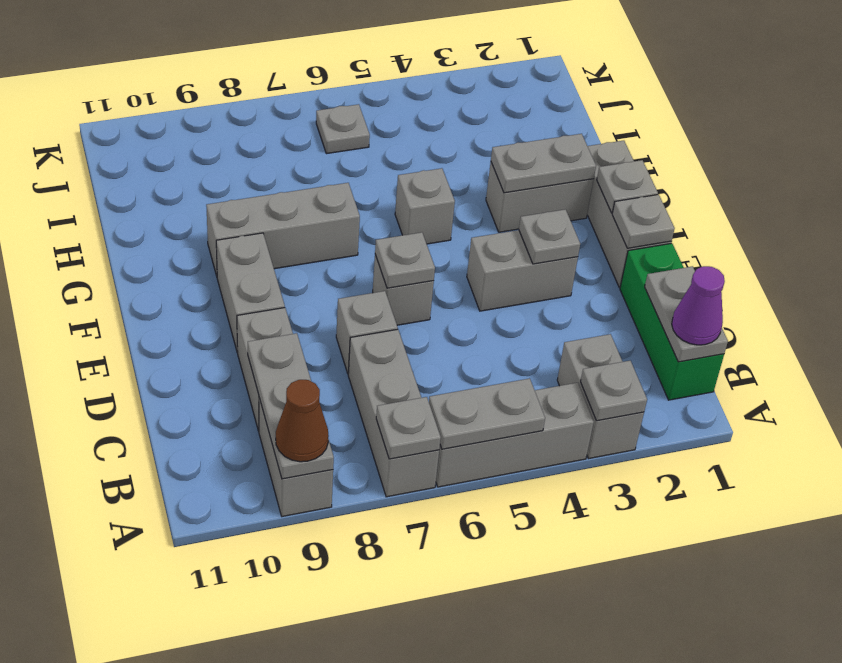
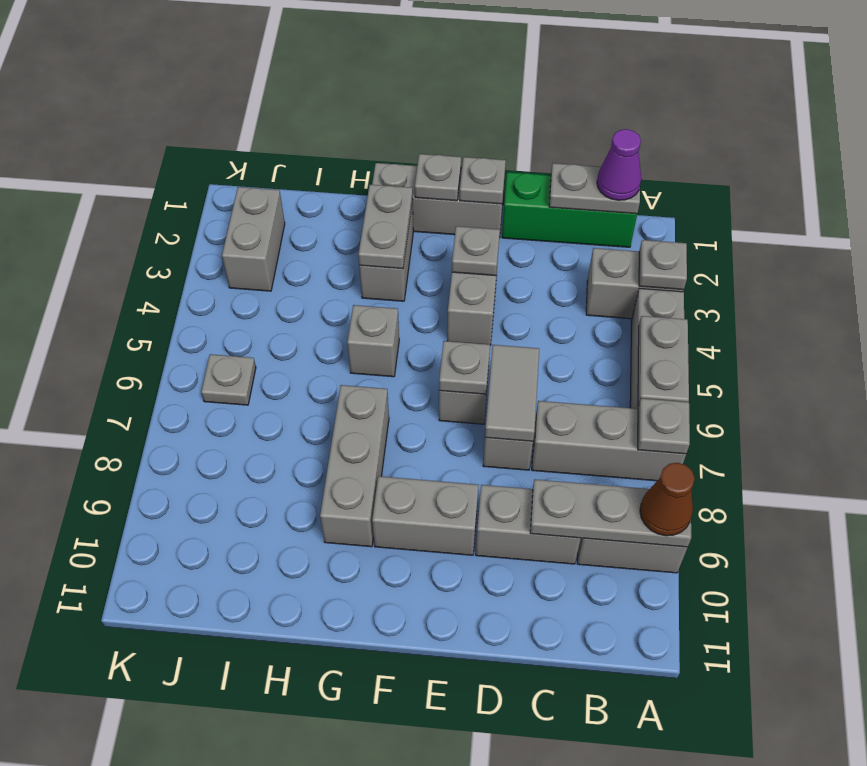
none -> grey tile D6:D7 level 2
none -> grey brick J2:J3 level 1

